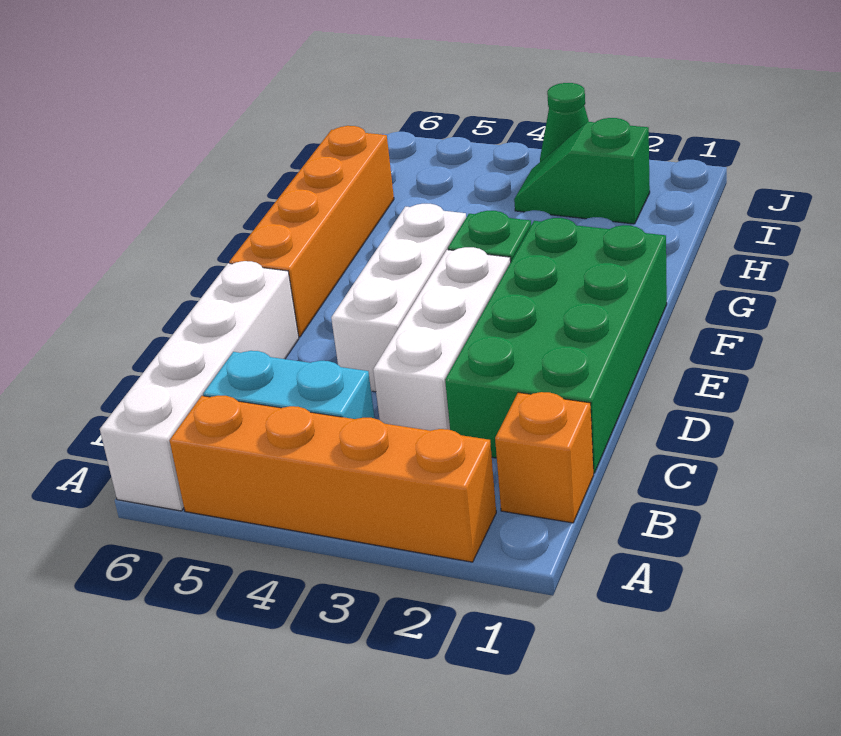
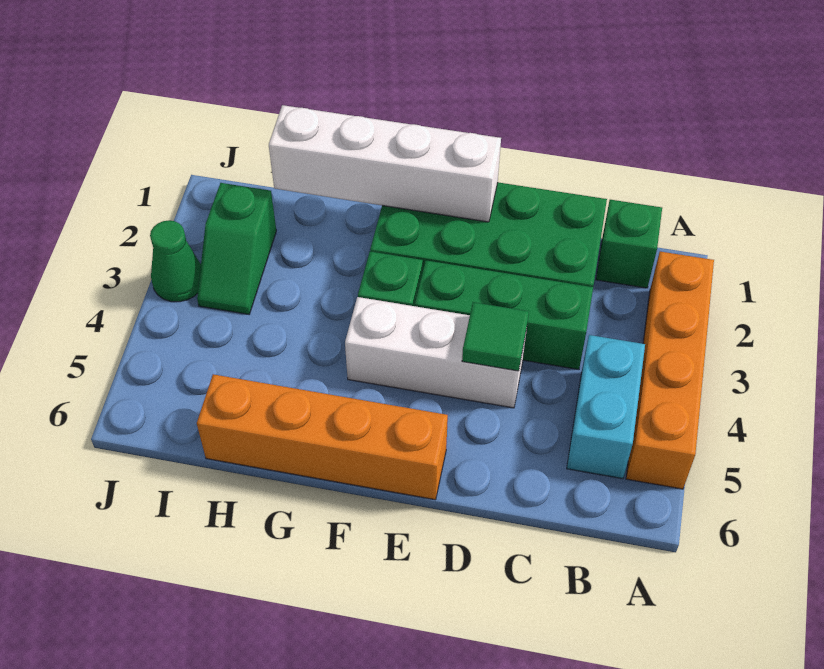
white brick A6:D6 level 1 -> white brick E1:H1 level 2
orange brick B1 level 1 -> green brick B1 level 1
white brick C3:E3 level 1 -> green brick C3:E3 level 1
none -> green tile D4 level 2

